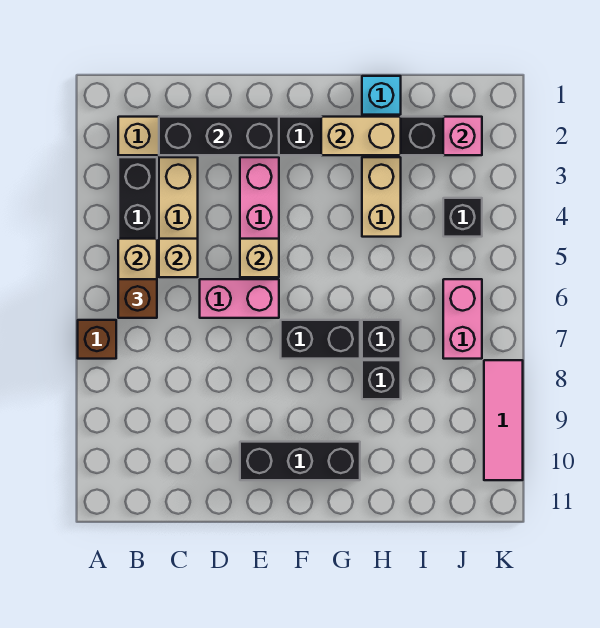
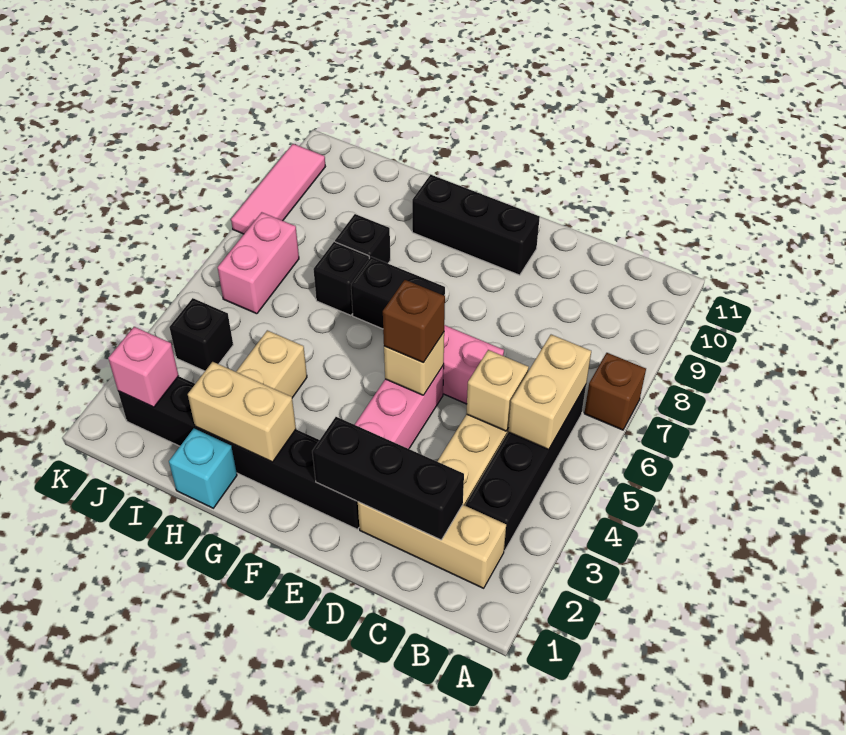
brown brick B6 level 3 -> brown brick E5 level 3

